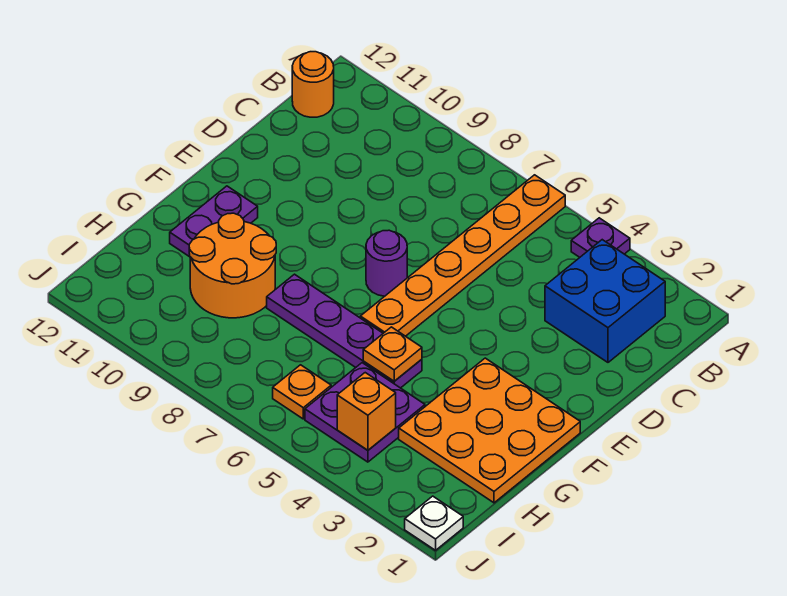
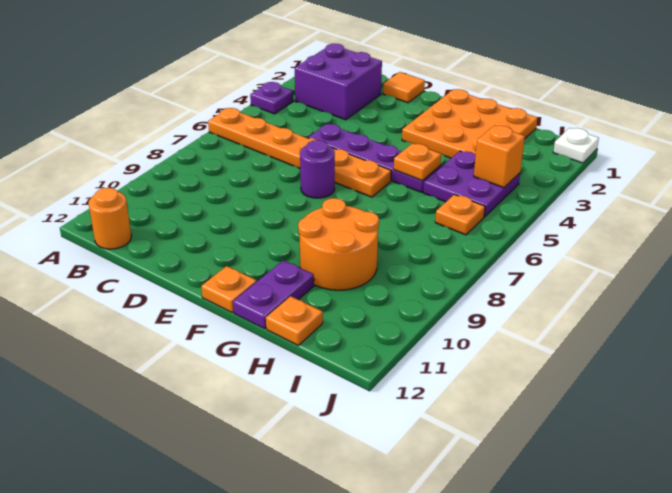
blue brick B2:C3 level 1 -> purple brick B2:C3 level 1
none -> orange tile D1 level 1
purple plate F11:G11 level 1 -> purple plate G11:G12 level 1
none -> orange plate F12 level 1
purple plate G5:G8 level 1 -> purple plate D5:G5 level 1
none -> orange plate H12 level 1

